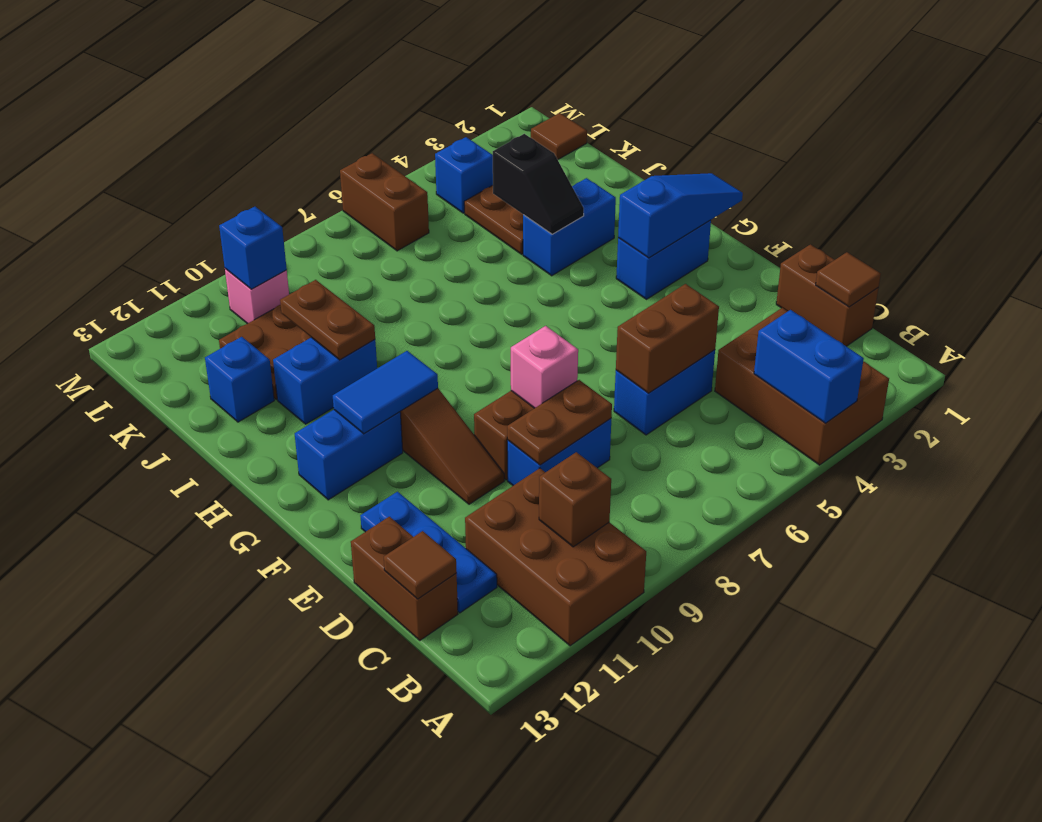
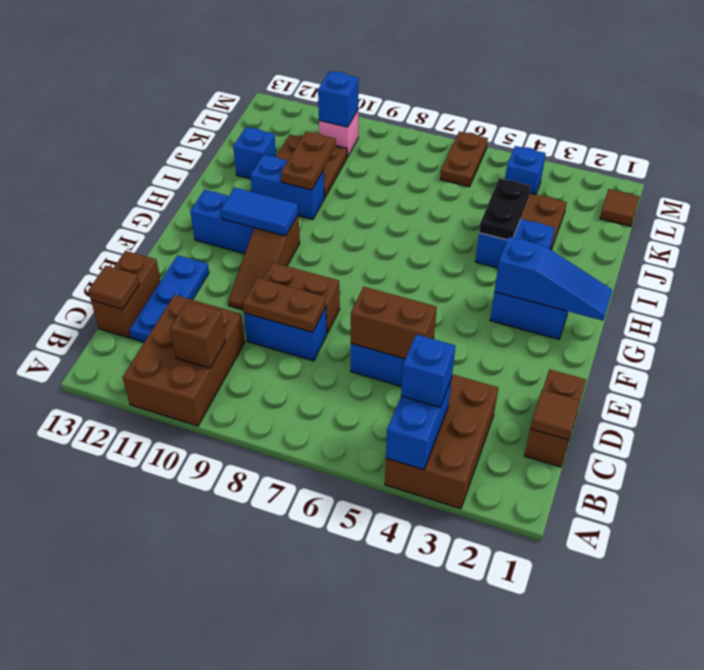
none -> blue brick B4 level 3
pink brick E8 level 2 -> none
black slope I4:J4 level 2 top J -> black plate I4:J4 level 2
brown brick L6:M6 level 1 -> brown plate L6:M6 level 1

